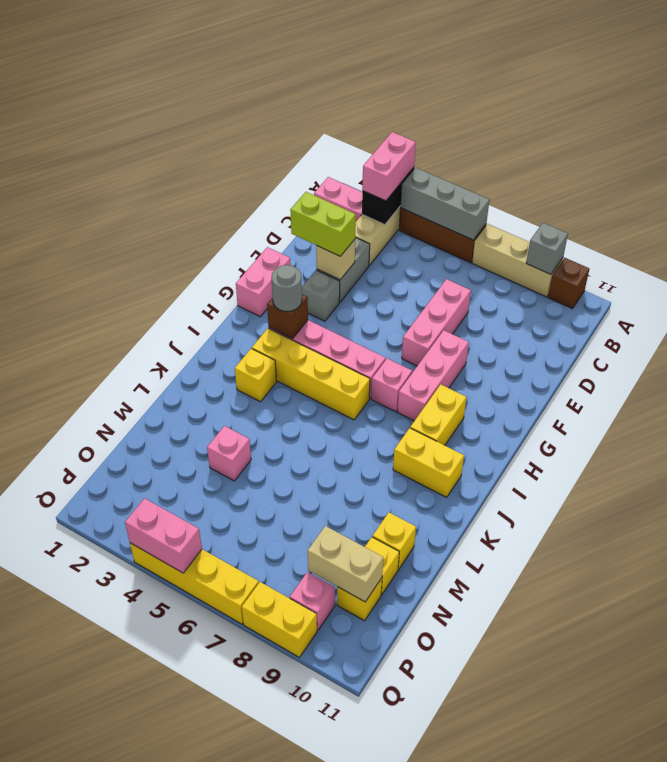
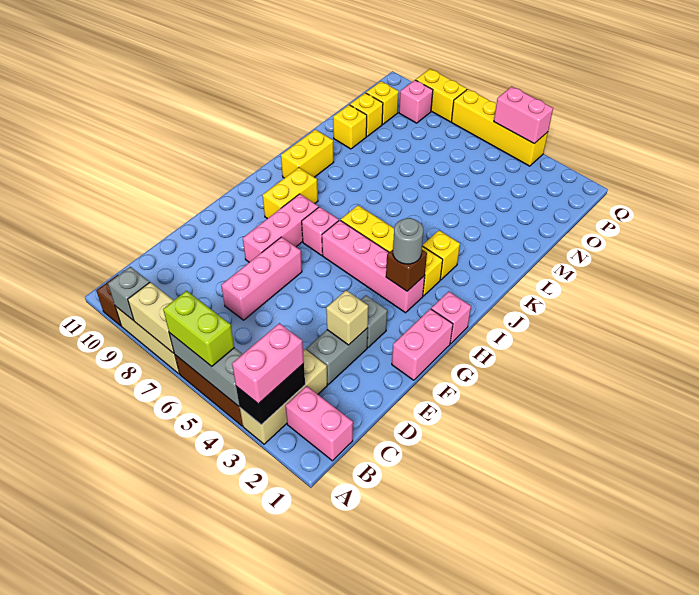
lime brick E2:E3 level 3 -> lime brick A5:A6 level 3
yellow brick J9:J10 level 1 -> yellow brick J10:K10 level 1
pink brick M4 level 1 -> pink brick H1 level 1
tan brick O9:O10 level 2 -> tan brick A7:A8 level 2

